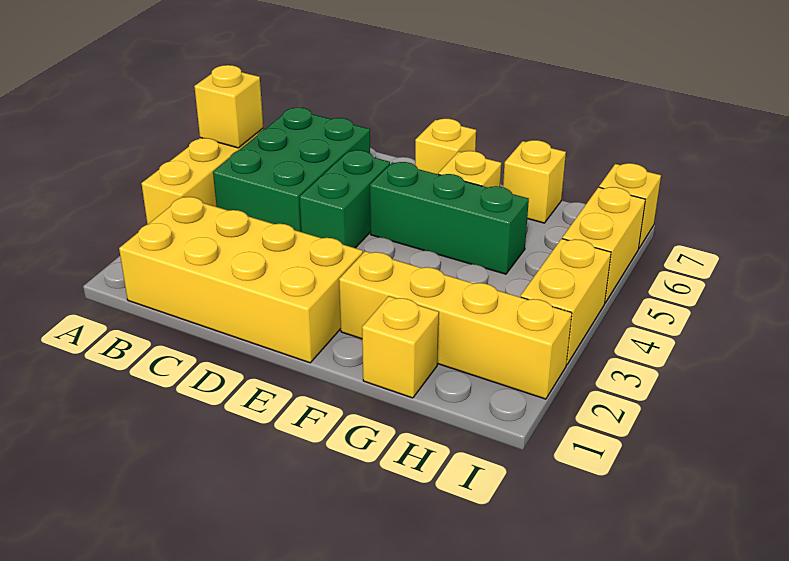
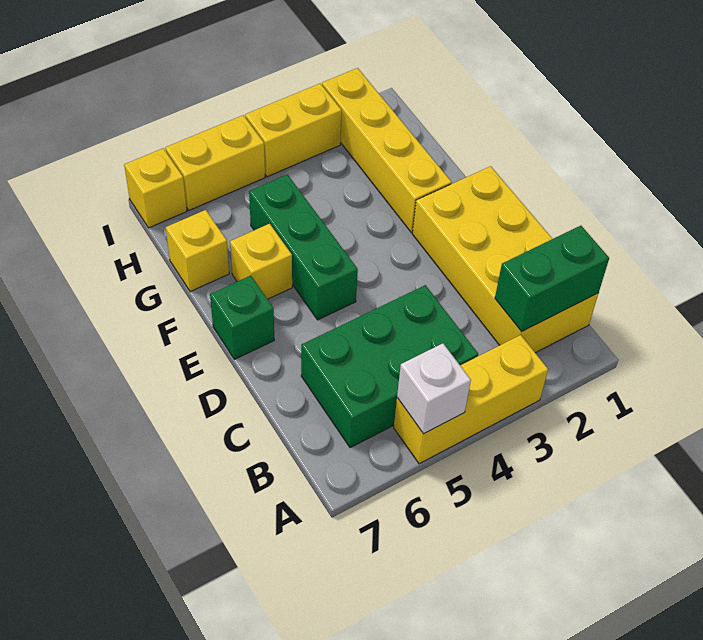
yellow brick A5 level 2 -> white brick A5 level 2
green brick D4:D5 level 1 -> green brick B1:B2 level 2
yellow brick E7 level 1 -> green brick E7 level 1
yellow brick G1 level 1 -> none

